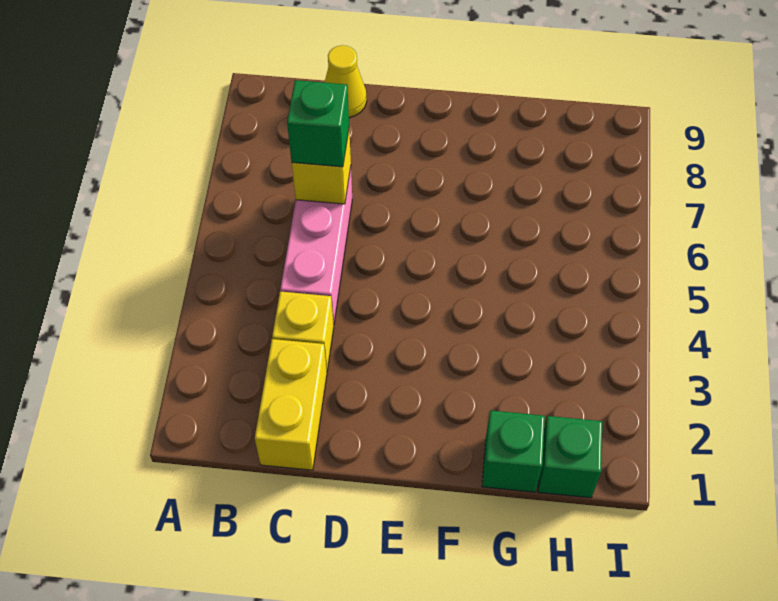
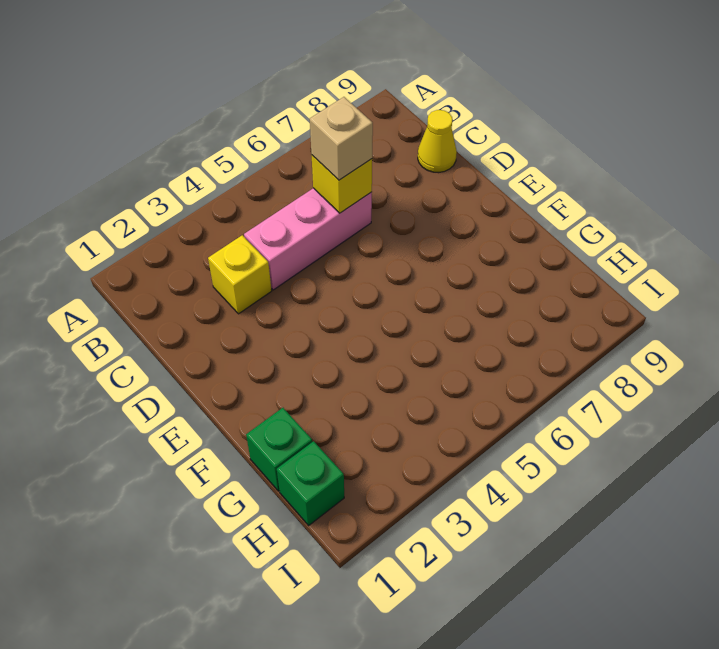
yellow brick C1:C2 level 1 -> none
green brick C6 level 3 -> tan brick C6 level 3

